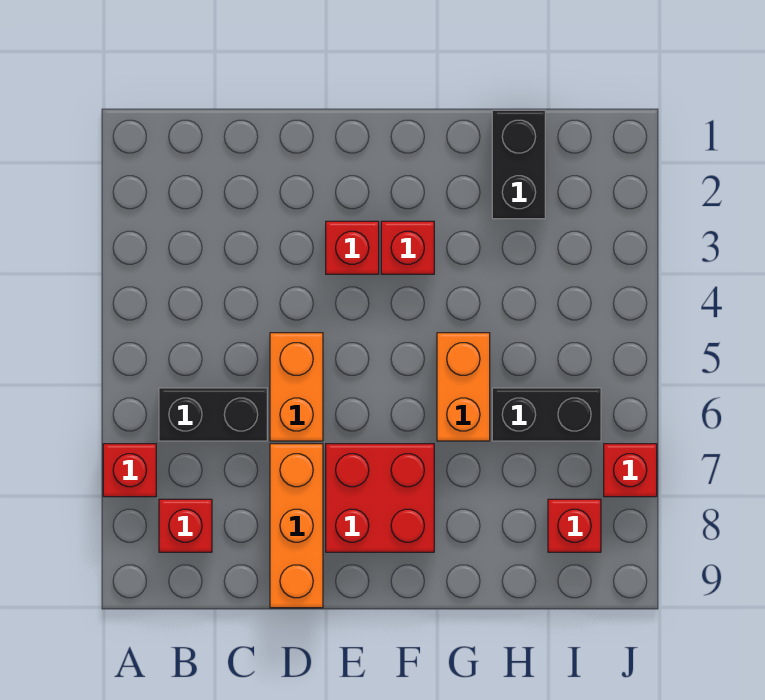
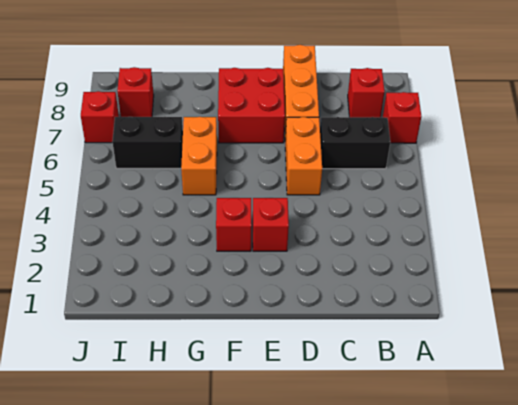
black brick H1:H2 level 1 -> none

